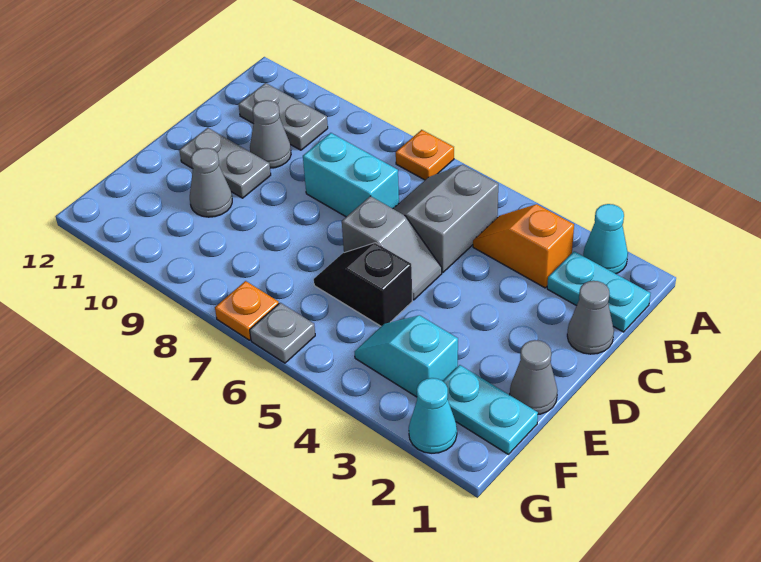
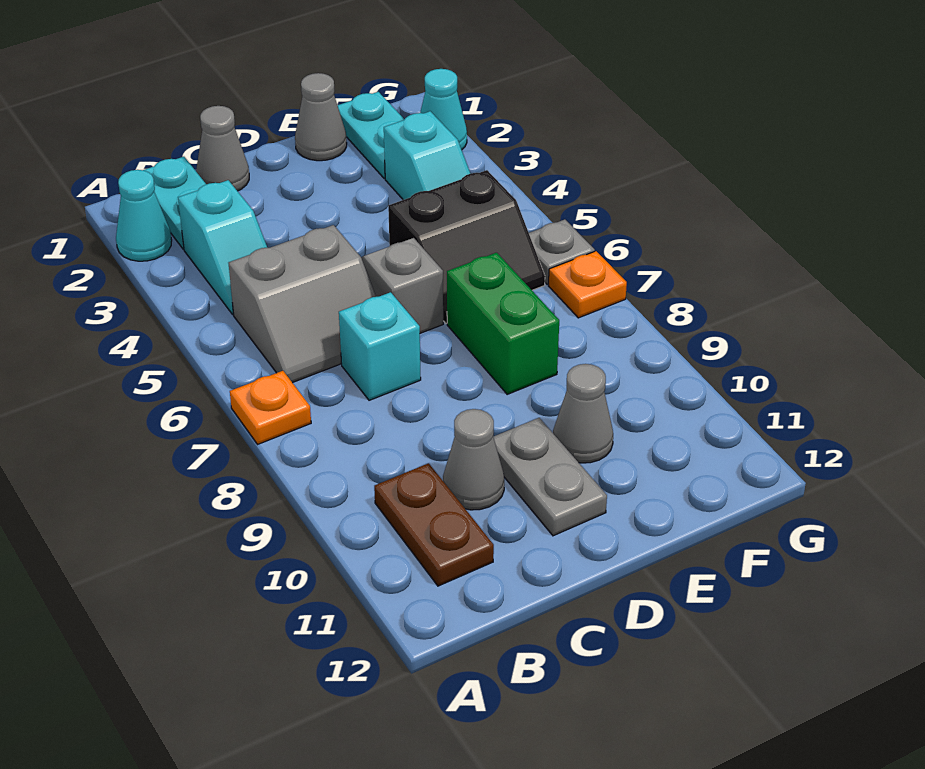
orange slope B3:B4 level 1 top 3 -> cyan slope B3:B4 level 1 top 3
grey plate B10:B11 level 1 -> brown plate B10:B11 level 1
cyan brick C7:C8 level 1 -> cyan brick C7 level 1
black slope E5:E6 level 1 top 5 -> black slope E5:F6 level 1 top 5
none -> green brick E7:E8 level 1

